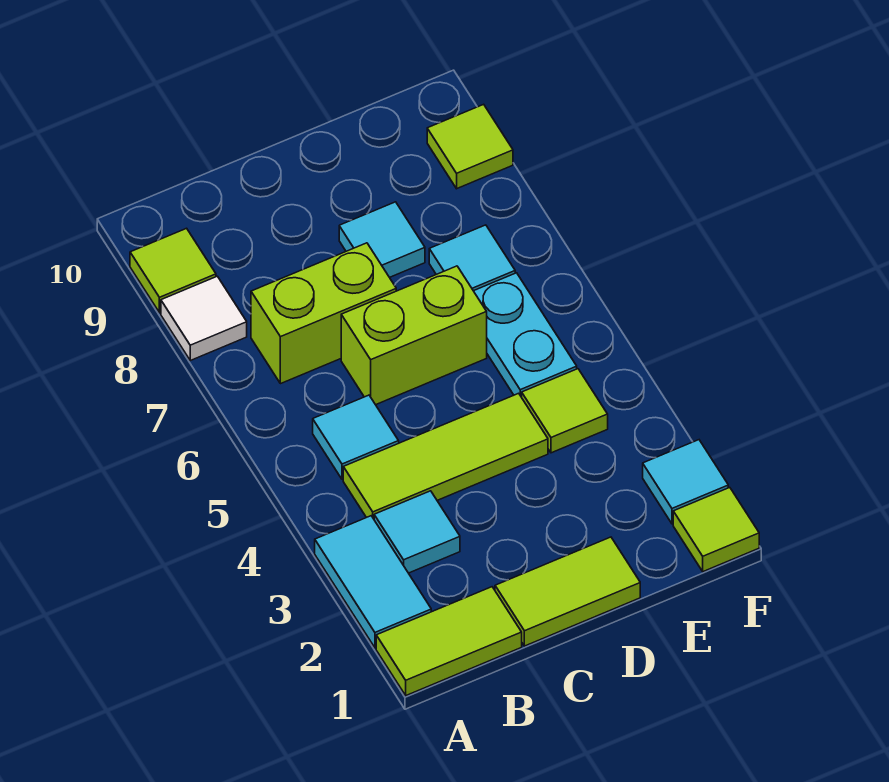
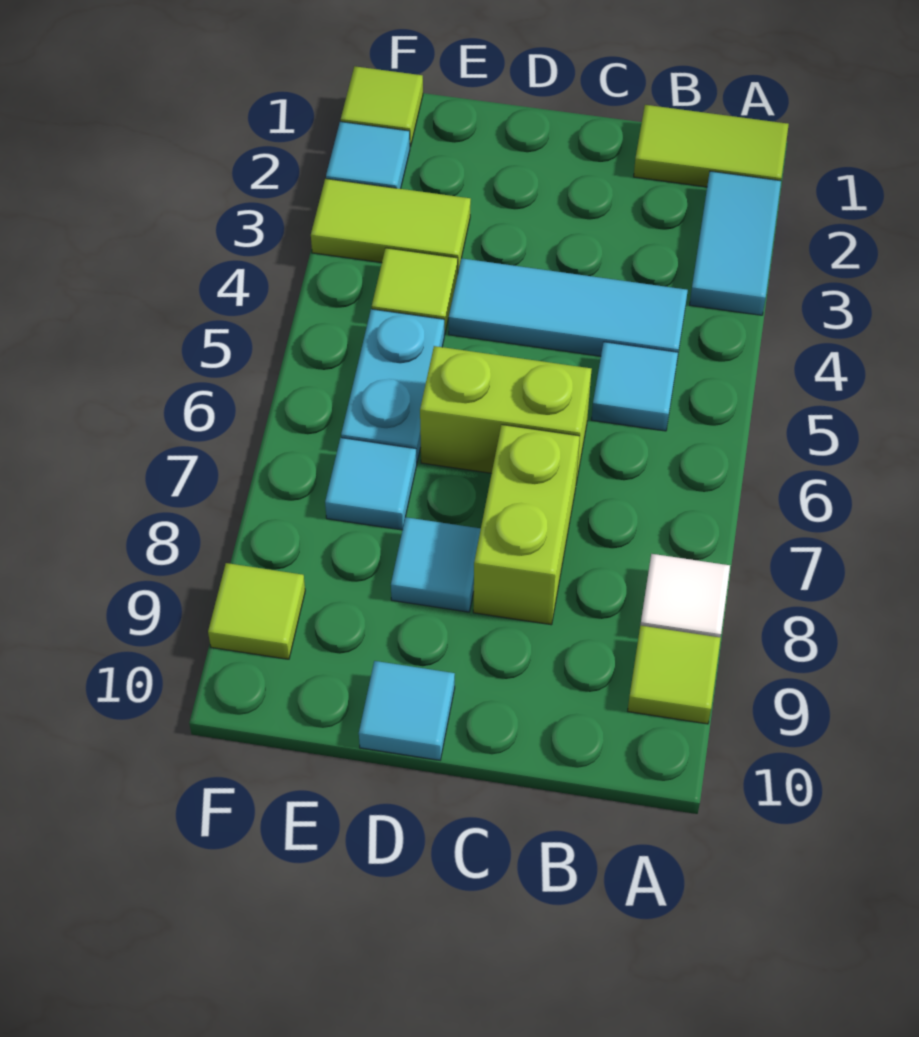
cyan tile B3 level 1 -> cyan tile D10 level 1
lime tile B4:D4 level 1 -> cyan tile B4:D4 level 1
lime brick B7:C7 level 1 -> lime brick C7:C8 level 1
lime tile C1:D1 level 1 -> lime tile E3:F3 level 1

